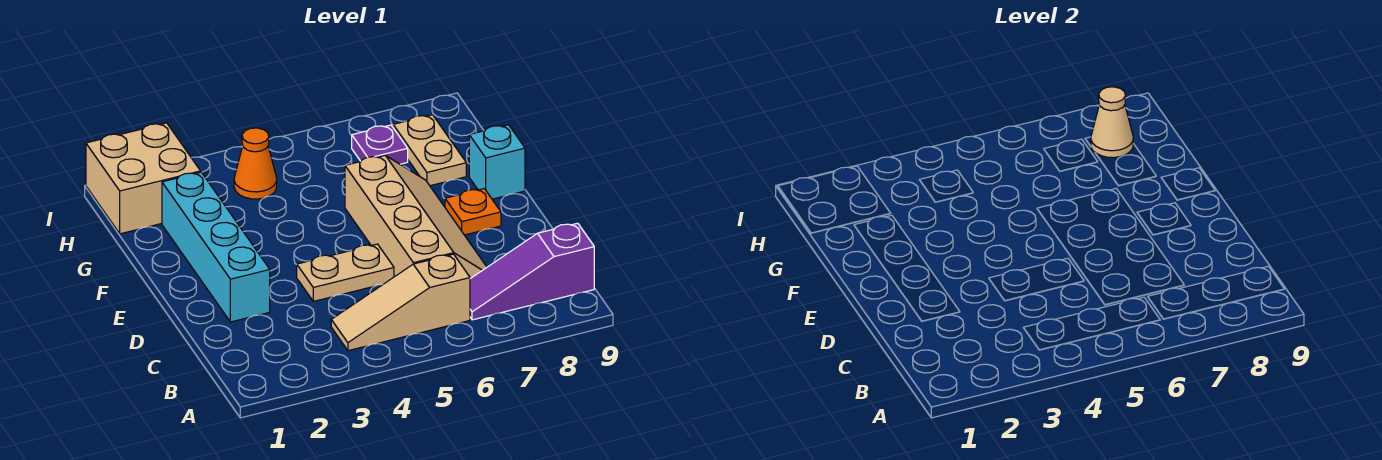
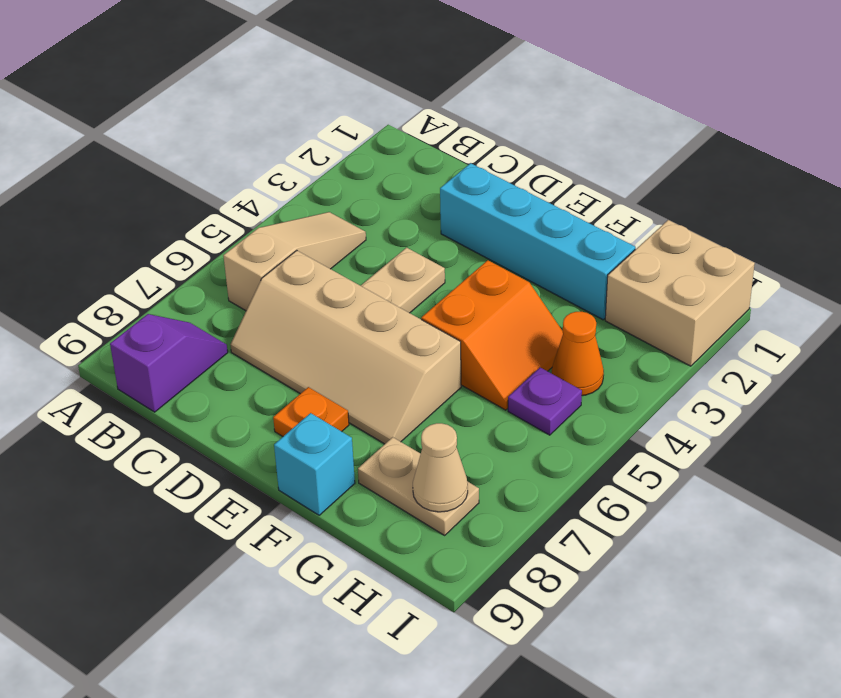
purple slope B7:B9 level 1 top 9 -> purple slope B8:B9 level 1 top 9
none -> orange slope F4:G5 level 1 top F
purple plate H7 level 1 -> purple plate H5 level 1

